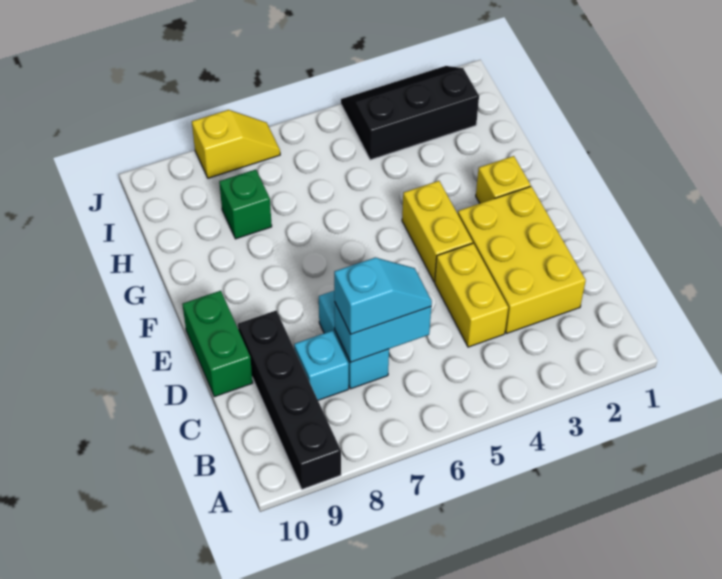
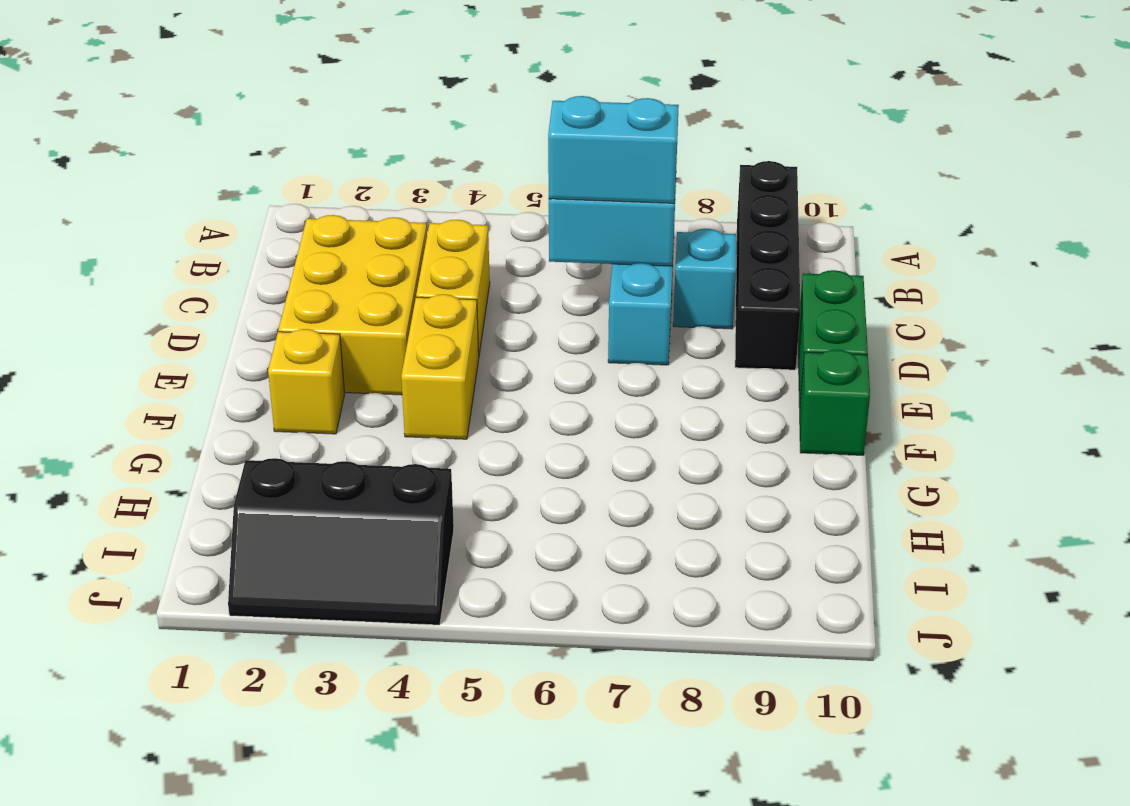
cyan slope C6:C7 level 3 top 7 -> cyan brick C6:C7 level 3
green brick H8 level 1 -> green brick F10 level 1
yellow slope J7:J8 level 1 top 8 -> none

